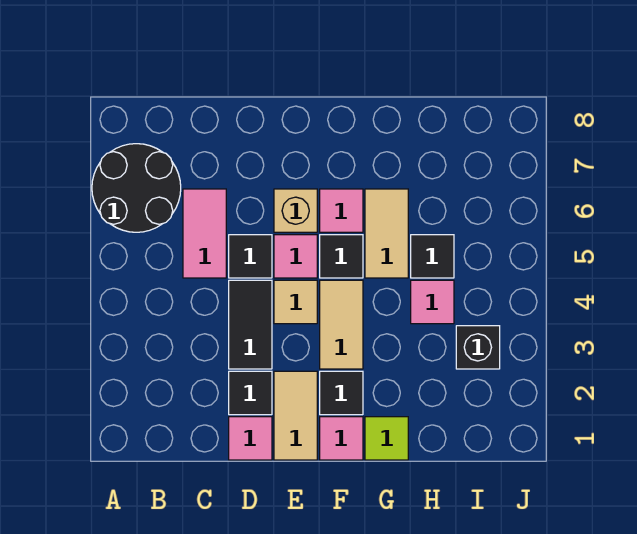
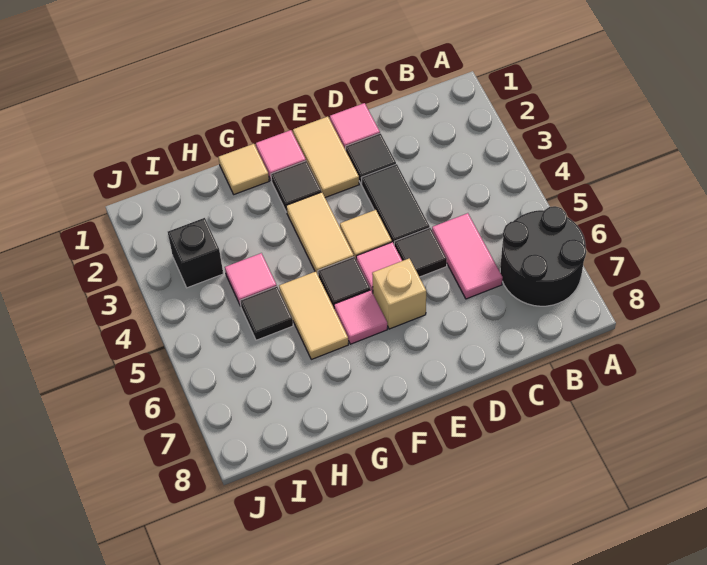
lime tile G1 level 1 -> tan tile G1 level 1

